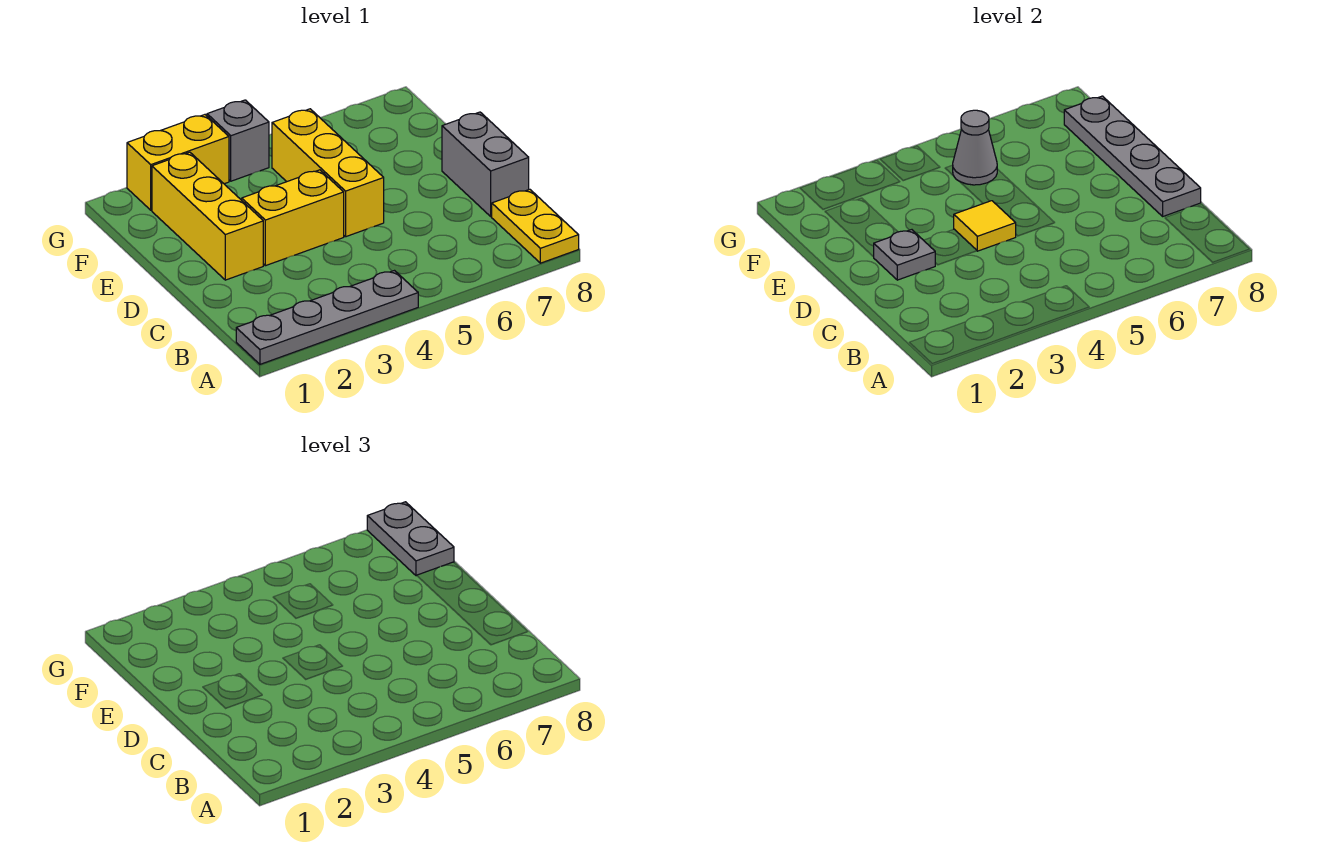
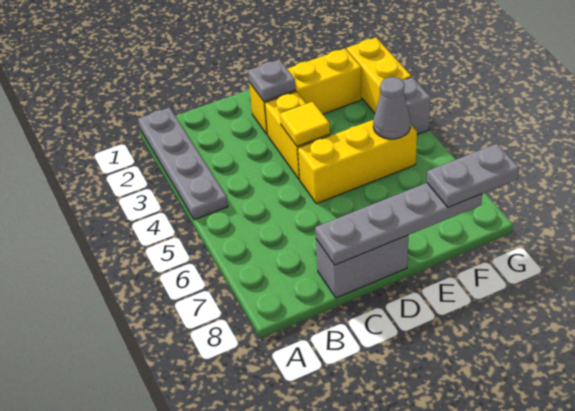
yellow plate A8:B8 level 1 -> none

